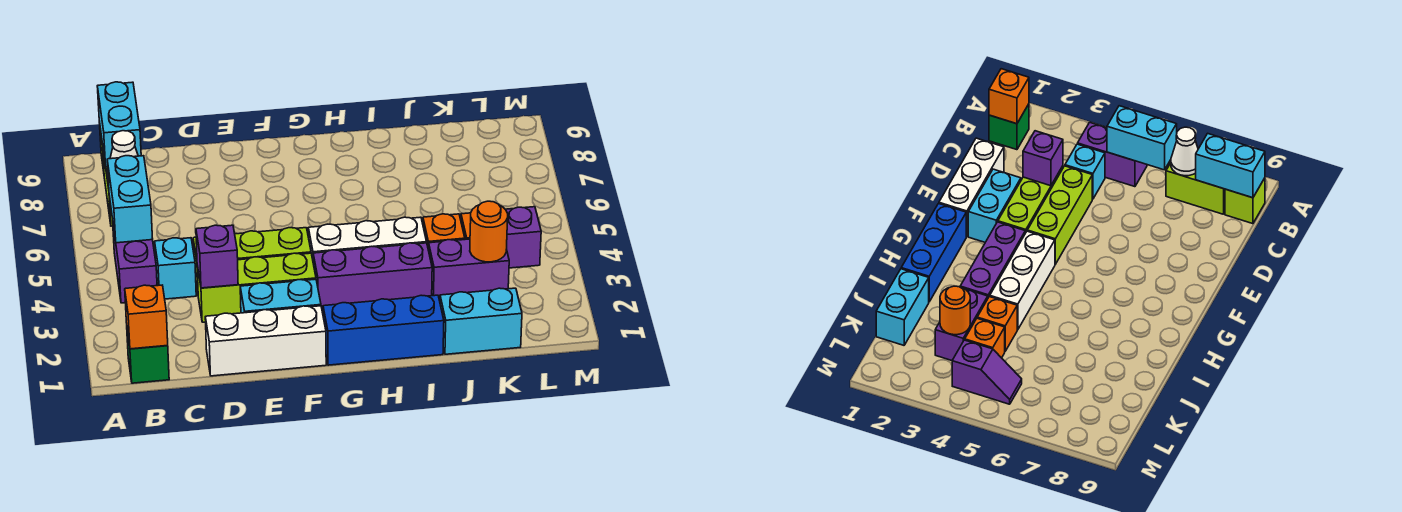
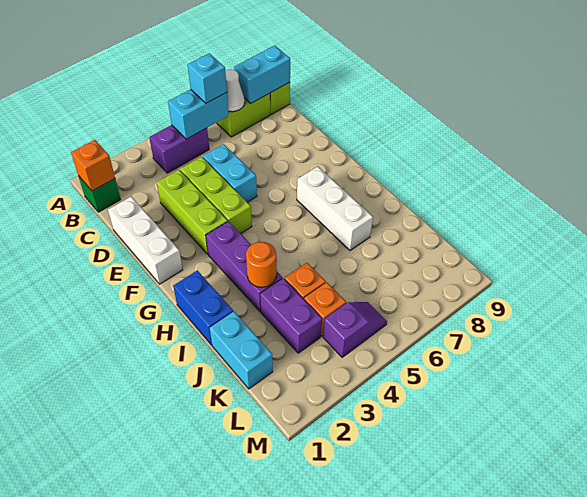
cyan brick C4 level 1 -> cyan brick B6 level 3
purple brick D3 level 2 -> none
cyan brick E2:F2 level 1 -> cyan brick D5:E5 level 1
blue brick G1:I1 level 1 -> blue brick H1:I1 level 1
white brick G4:I4 level 1 -> white brick G7:I7 level 1
orange round brick K3 level 2 -> orange round brick I3 level 2

